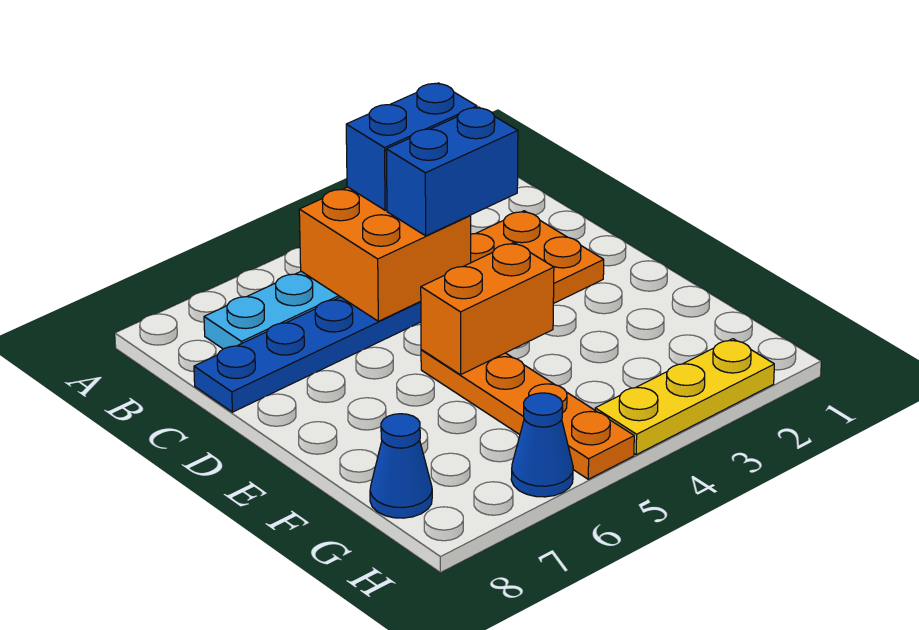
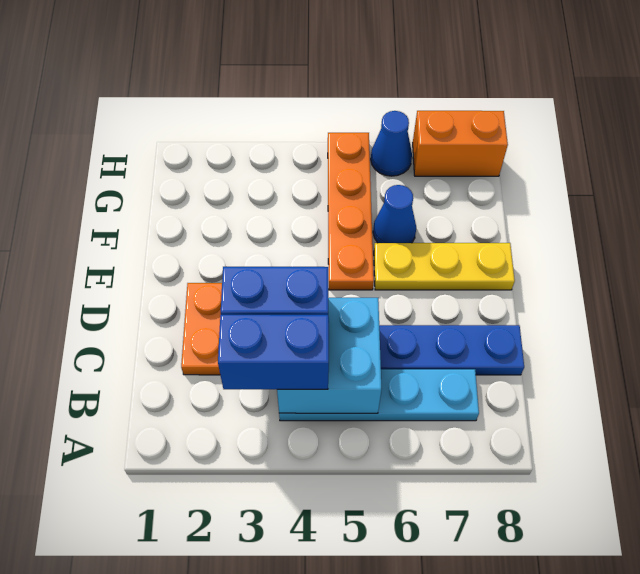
orange brick B4:C5 level 2 -> cyan brick B4:C5 level 2
orange brick E4:E5 level 2 -> orange brick H7:H8 level 1
blue cone G8 level 1 -> blue cone F6 level 1
yellow plate H2:H4 level 1 -> yellow plate E6:E8 level 1

